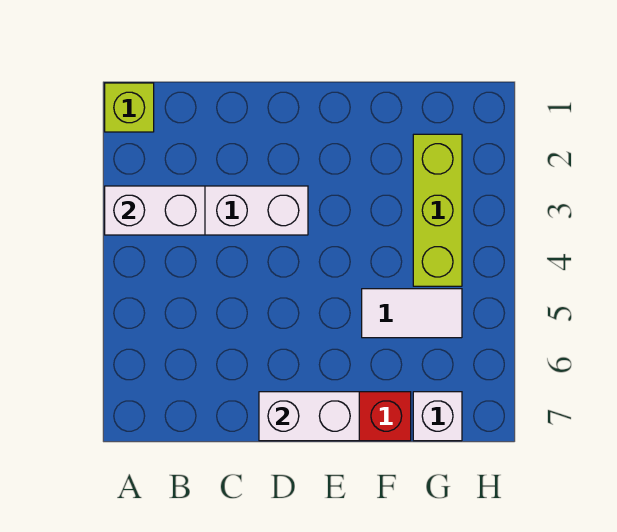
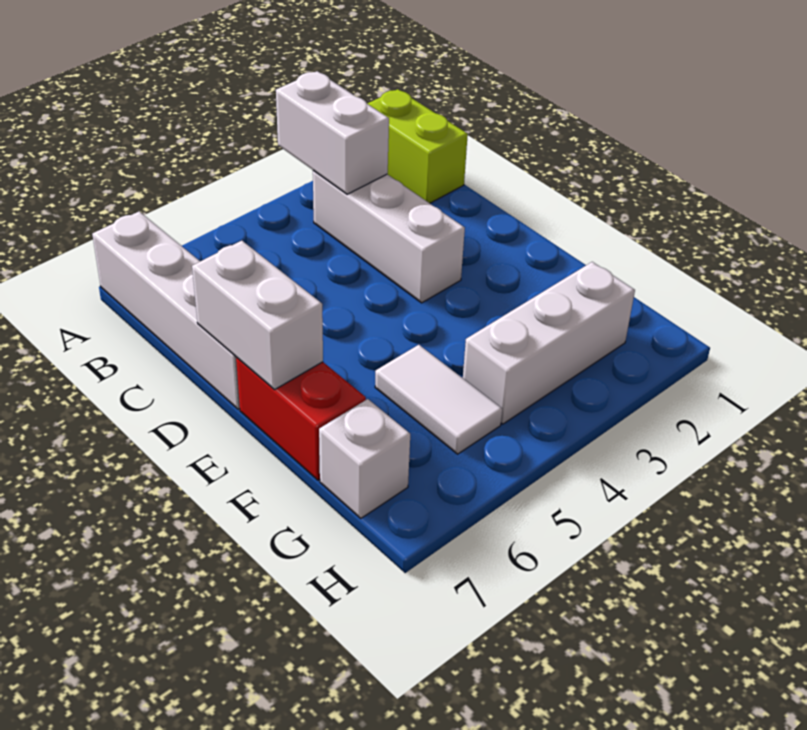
lime brick A1 level 1 -> lime brick A1:B1 level 1
none -> white brick A7:D7 level 1
lime brick G2:G4 level 1 -> white brick G2:G4 level 1

